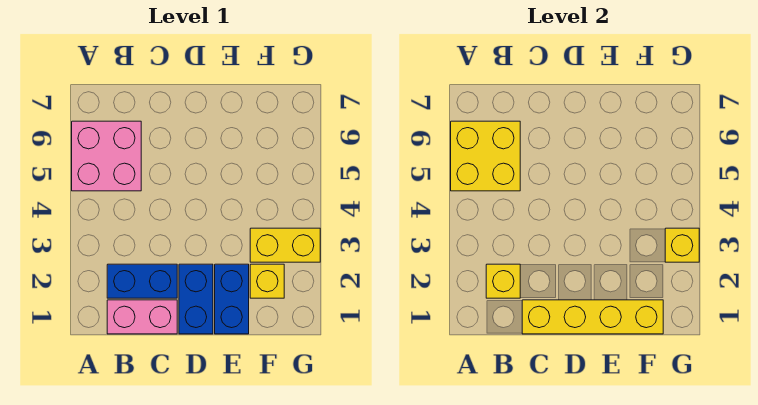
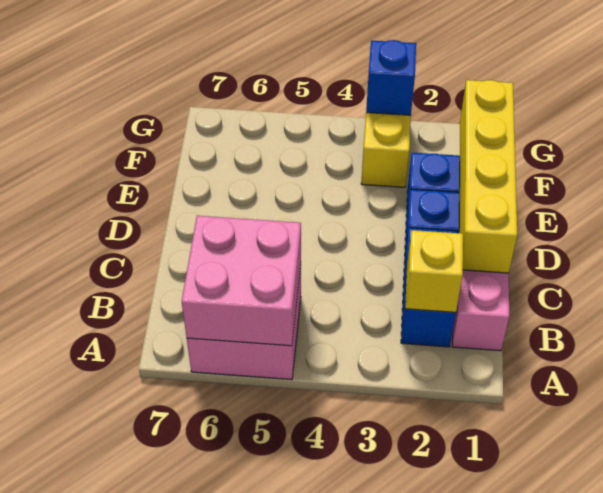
yellow brick A5:B6 level 2 -> pink brick A5:B6 level 2
yellow brick F2 level 1 -> none
yellow brick G3 level 2 -> blue brick G3 level 2

